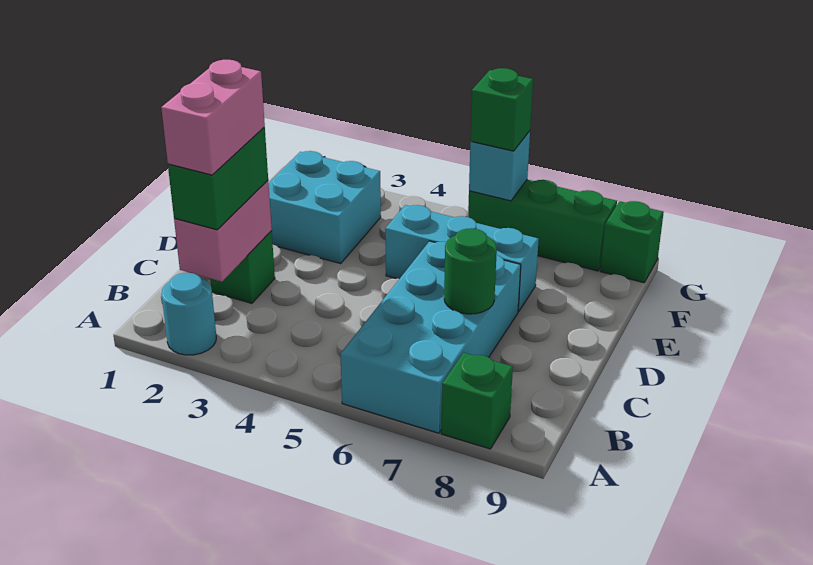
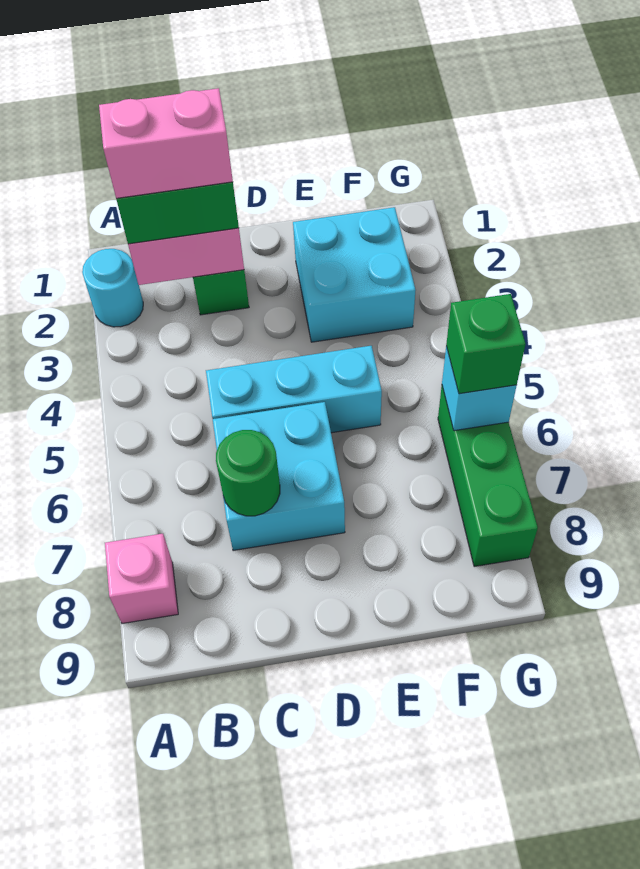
cyan brick A6:D7 level 1 -> cyan brick C6:D7 level 1
green brick A8 level 1 -> pink brick A8 level 1
cyan brick E5:E7 level 1 -> cyan brick C5:E5 level 1
green brick G9 level 1 -> none

